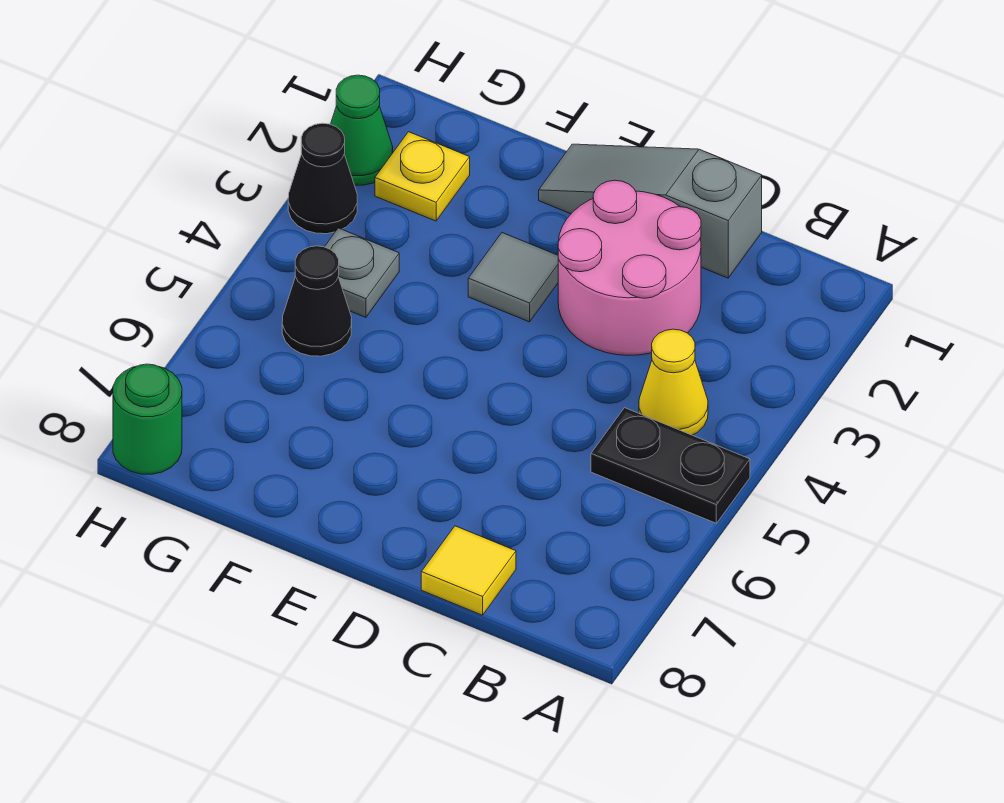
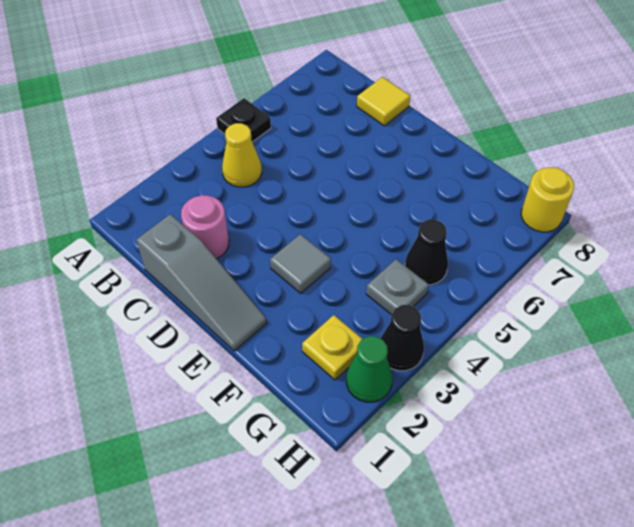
black plate A5:B5 level 1 -> black plate A5 level 1
pink round brick C2:D3 level 1 -> pink round brick C2 level 1
green round brick H8 level 1 -> yellow round brick H8 level 1

